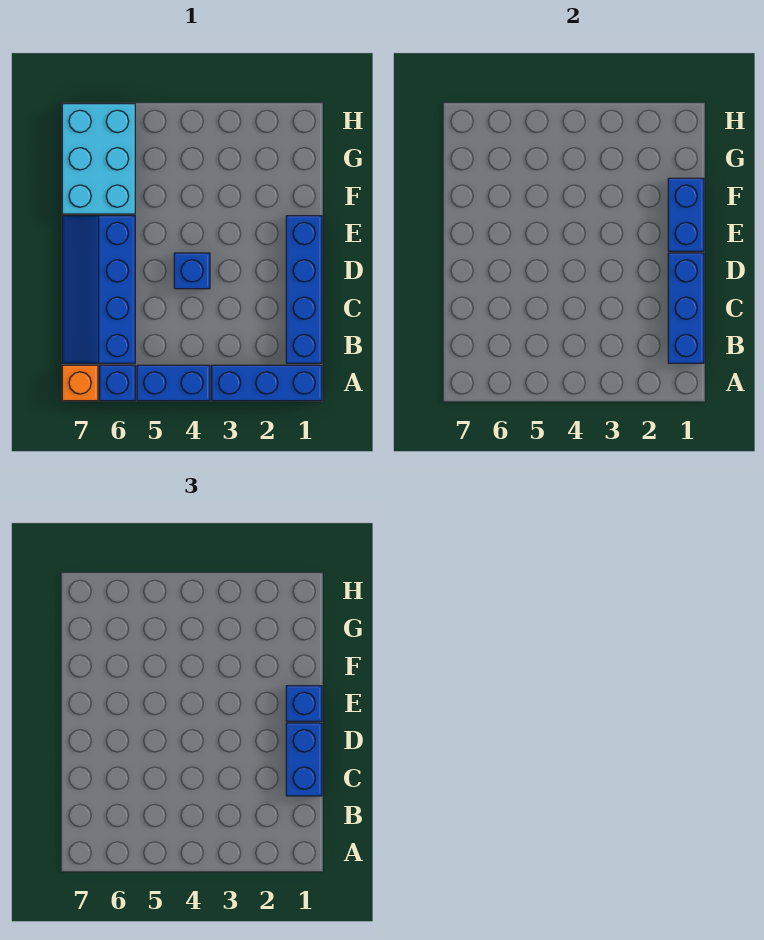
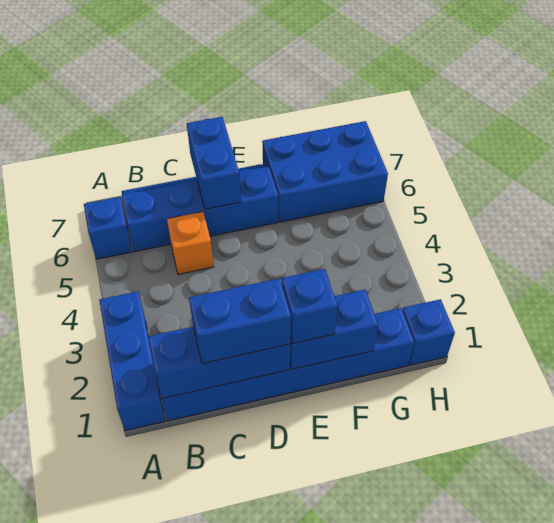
blue brick A4:A5 level 1 -> blue brick D6:D7 level 2
orange brick A7 level 1 -> orange brick C5 level 1
blue brick B1:E1 level 1 -> blue brick B1:G1 level 1
blue brick D4 level 1 -> blue brick H1 level 1
cyan brick F6:H7 level 1 -> blue brick F6:H7 level 1

